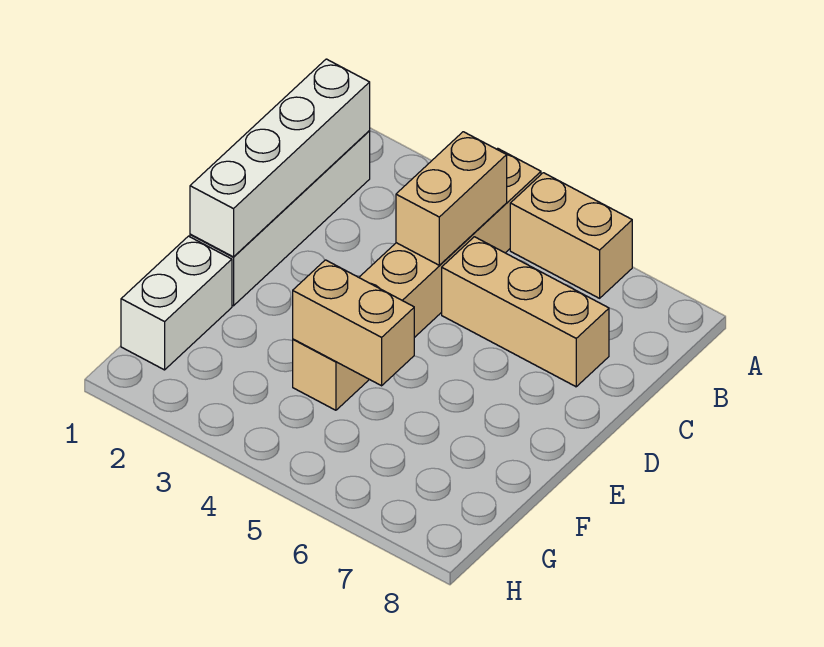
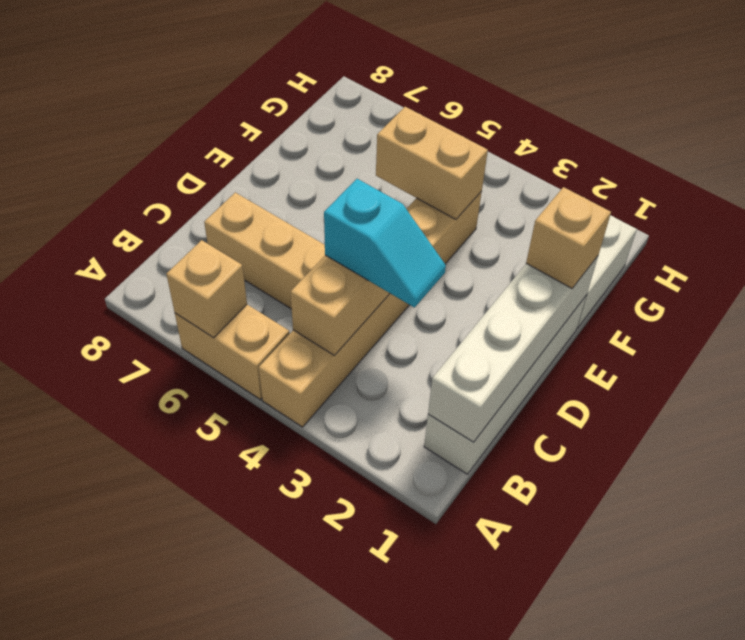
none -> tan brick A6 level 2
none -> cyan slope C3:C4 level 3 top 4
none -> tan brick E1 level 3

